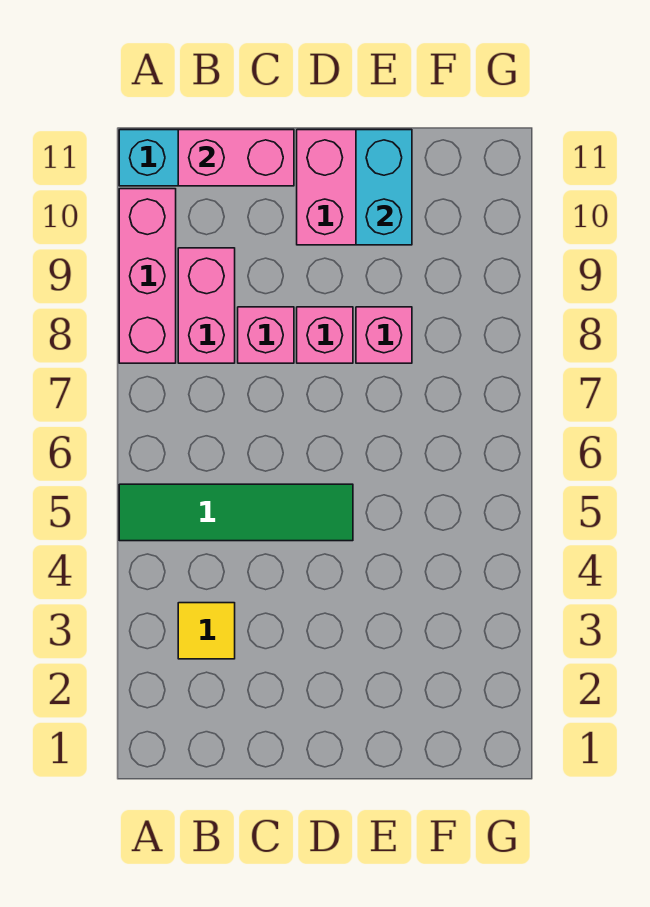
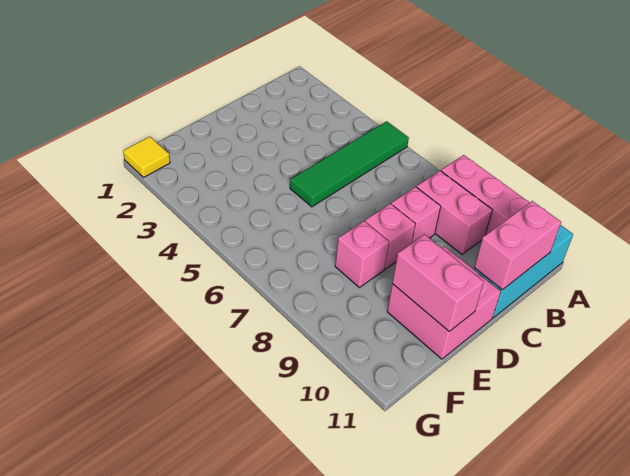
yellow tile B3 level 1 -> yellow tile G1 level 1
cyan brick E10:E11 level 2 -> pink brick E10:E11 level 2

